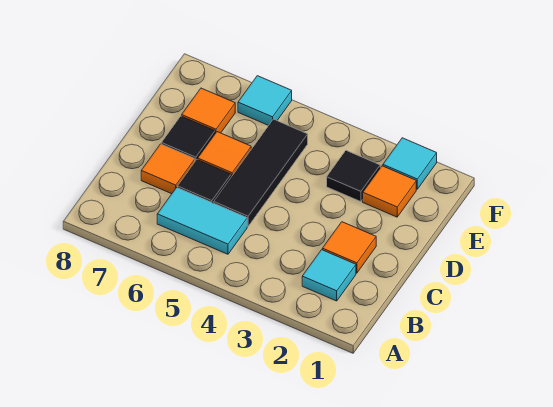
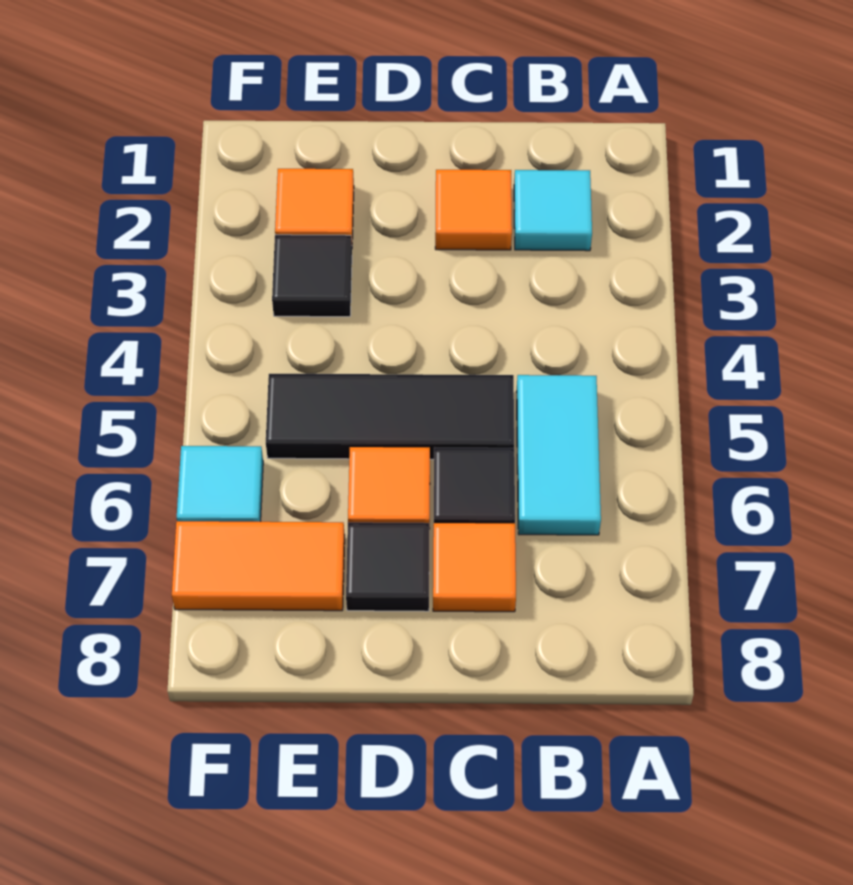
orange tile E7 level 1 -> orange tile E7:F7 level 1
cyan tile F2 level 1 -> none

